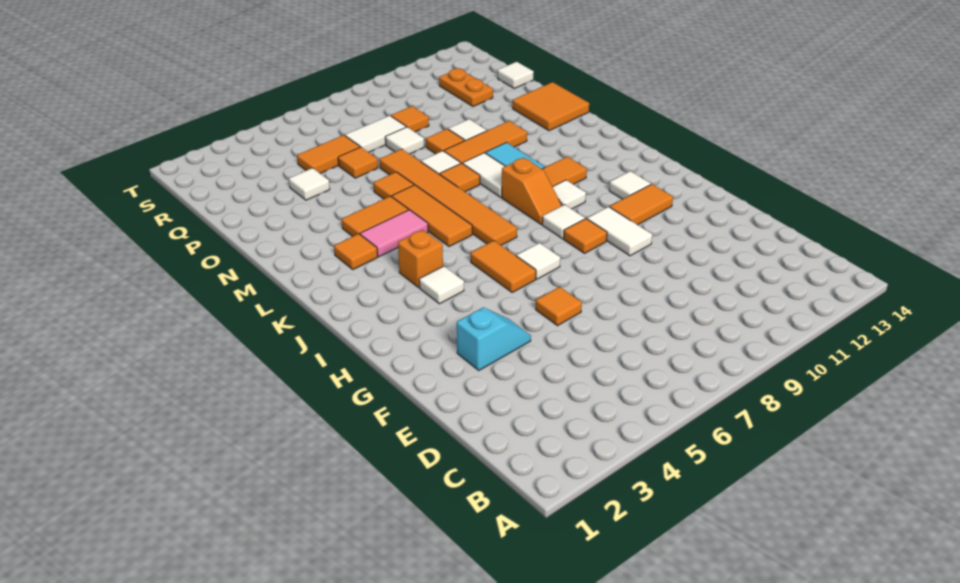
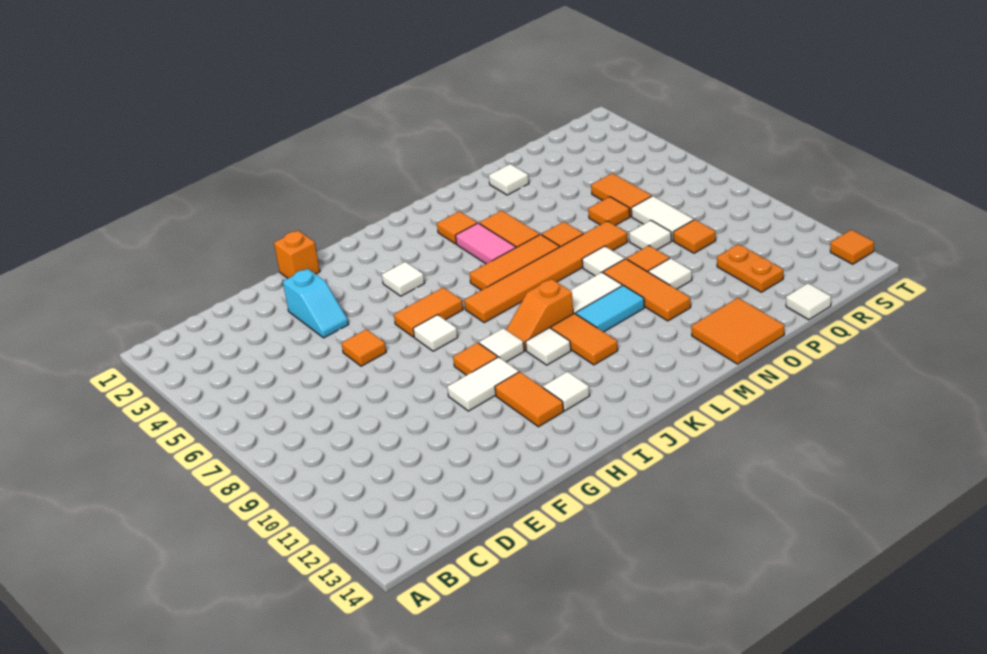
orange brick J4 level 1 -> orange brick G1 level 1
orange tile M8 level 1 -> orange tile T13 level 1
white tile P4 level 1 -> white tile O2 level 1
orange plate Q12:R12 level 1 -> orange plate Q11:Q12 level 1

